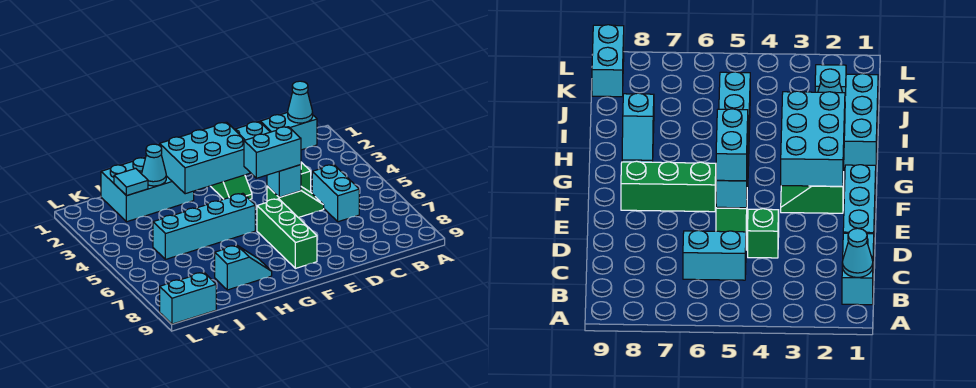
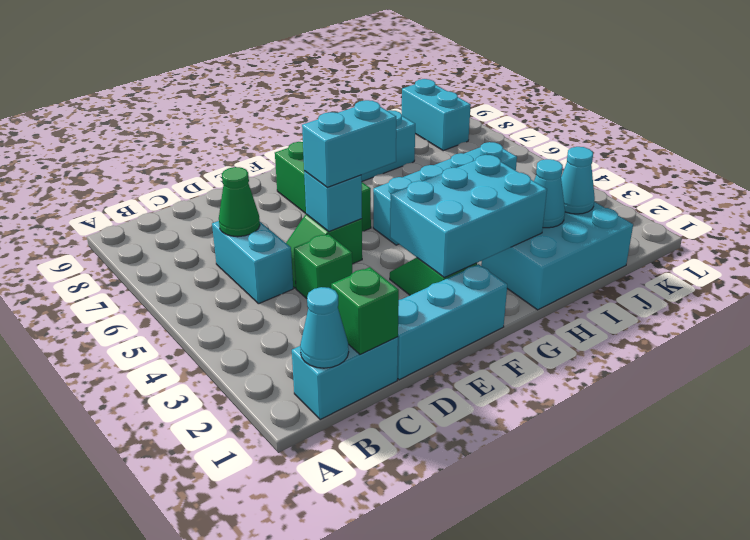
none -> green brick C1 level 2
none -> green cone C6 level 2
cyan tile J2 level 2 -> cyan cone J2 level 2
cyan brick K9:L9 level 1 -> cyan brick K8:K9 level 1

